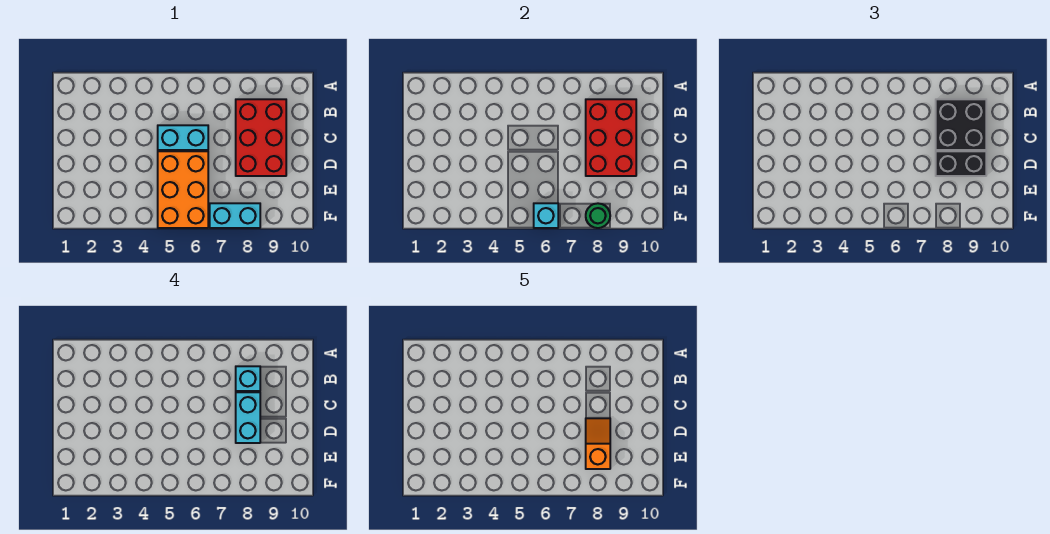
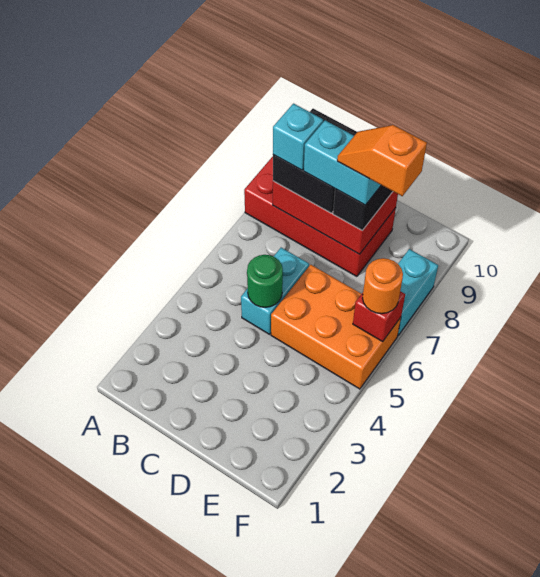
red brick B8:D9 level 1 -> red brick A8:D9 level 1
cyan brick F6 level 2 -> red brick F6 level 2
none -> orange round brick F6 level 3
green round brick F8 level 2 -> green round brick C5 level 2

